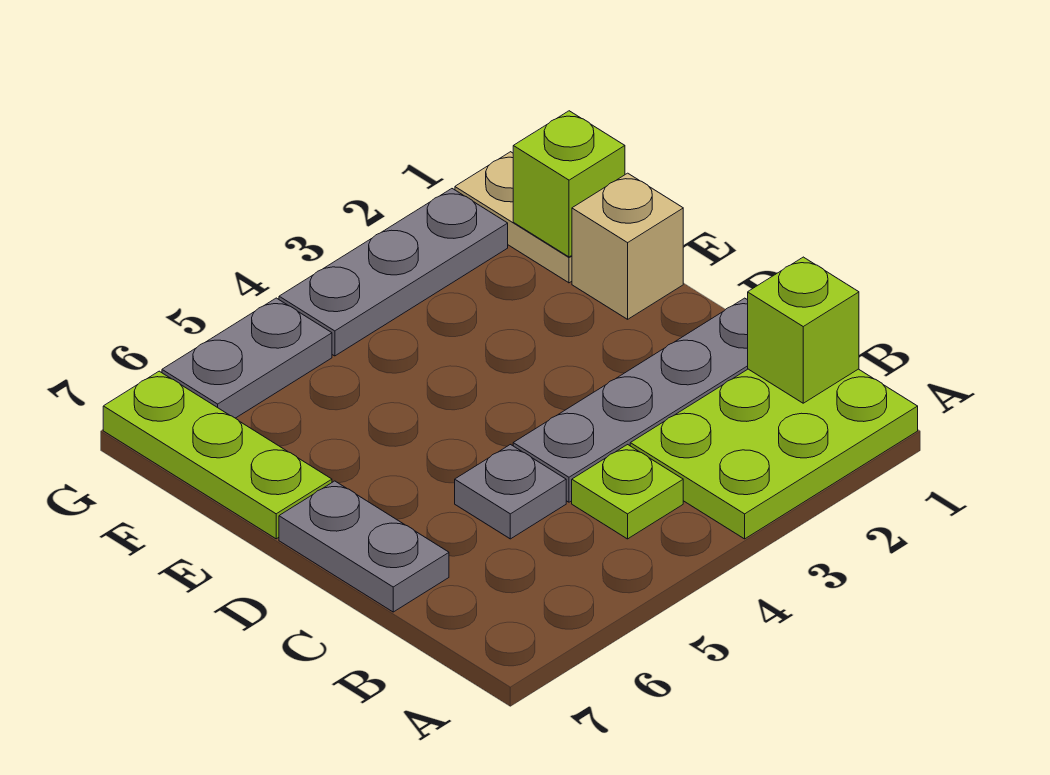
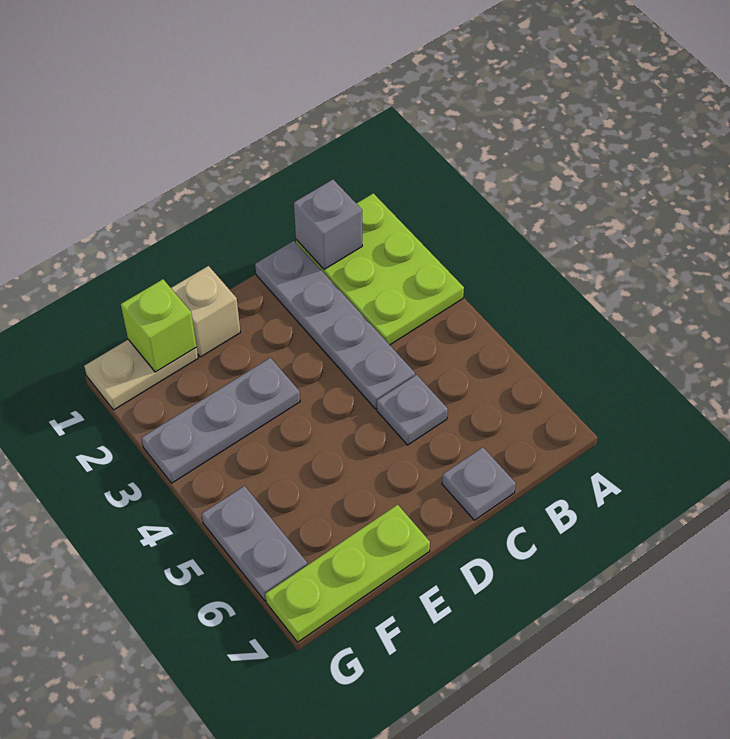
lime brick B1 level 2 -> grey brick B1 level 2
lime plate B4 level 1 -> none
grey plate C7:D7 level 1 -> grey plate C7 level 1
grey plate G2:G4 level 1 -> grey plate E3:G3 level 1

